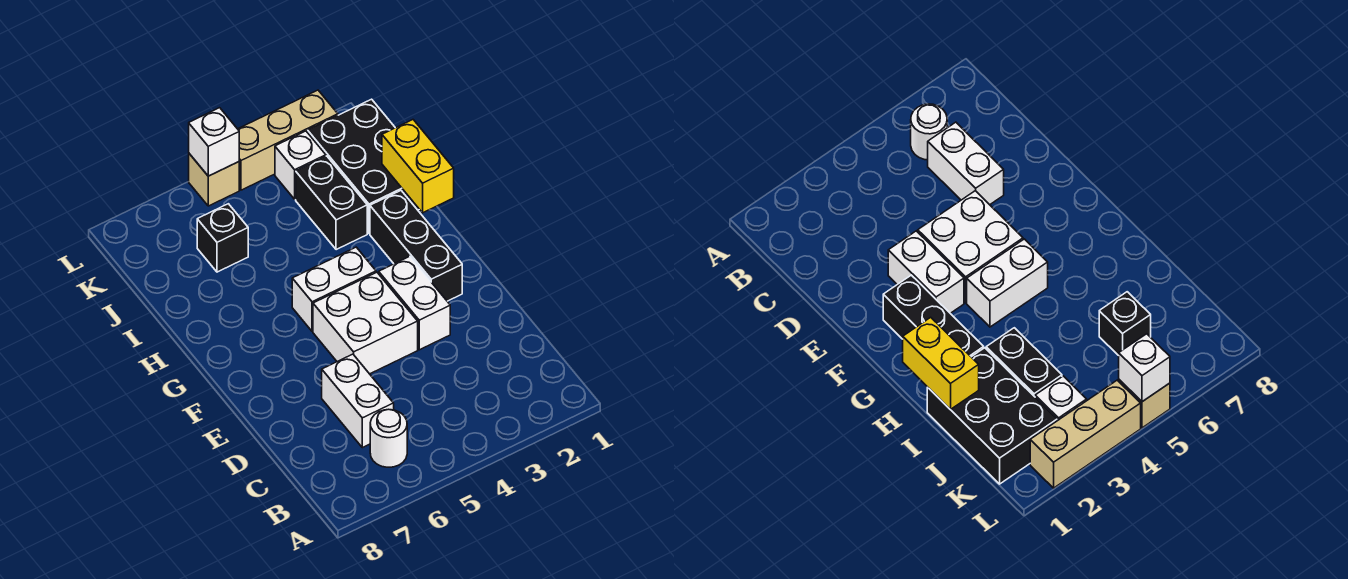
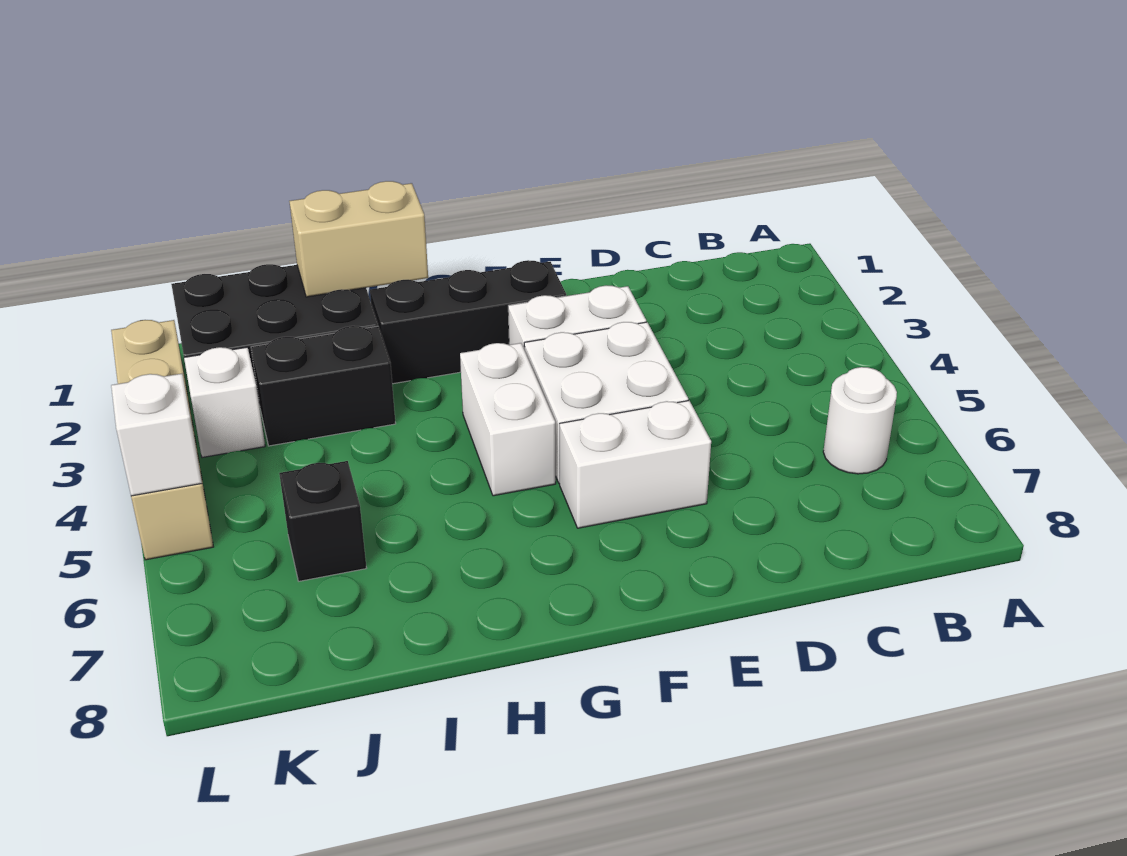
white brick C6:D6 level 1 -> white brick E6:F6 level 1
yellow brick H1:I1 level 2 -> tan brick H1:I1 level 2

